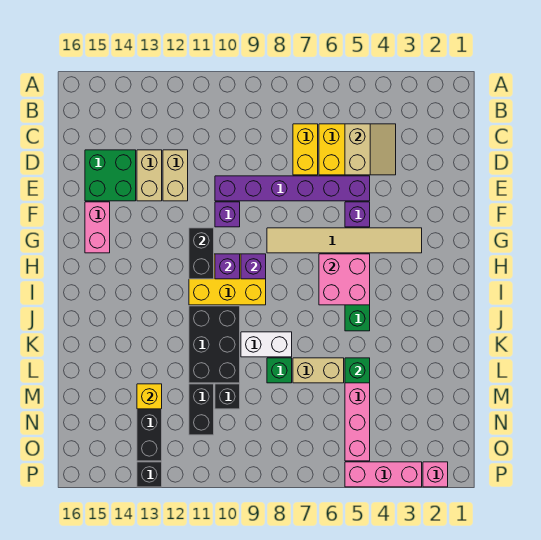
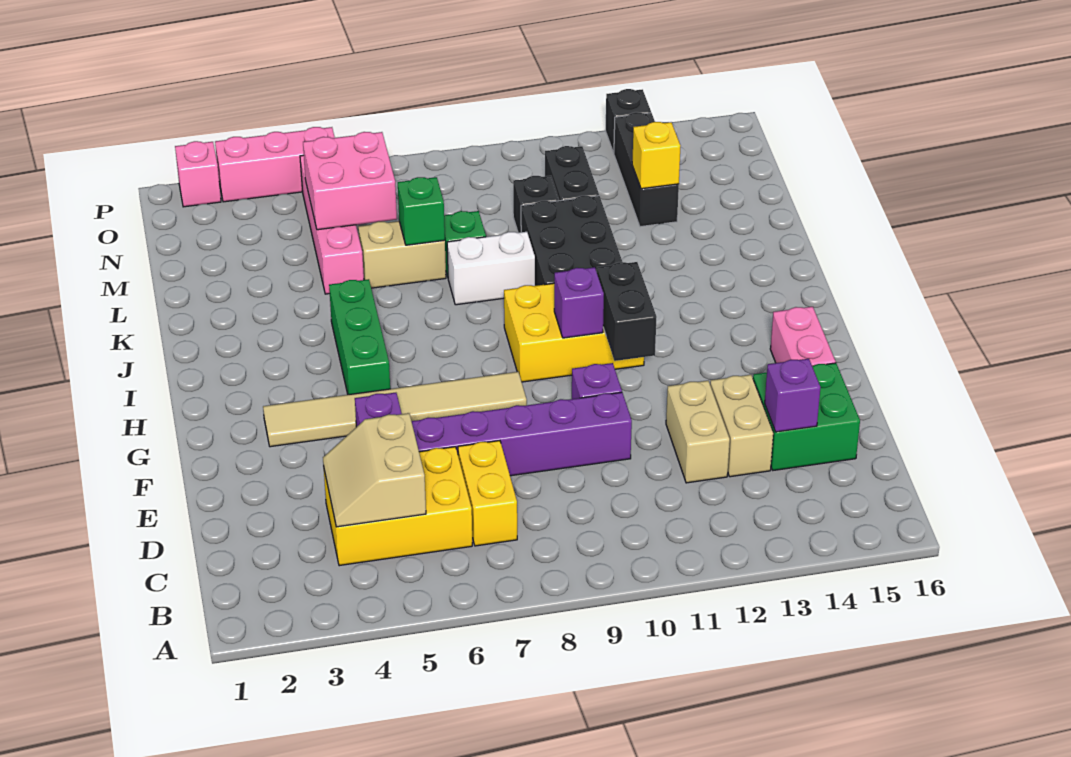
pink brick H5:I6 level 2 -> pink brick M5:N6 level 2
purple brick H9 level 2 -> purple brick D14 level 2
green brick L5 level 2 -> green brick L7 level 2

